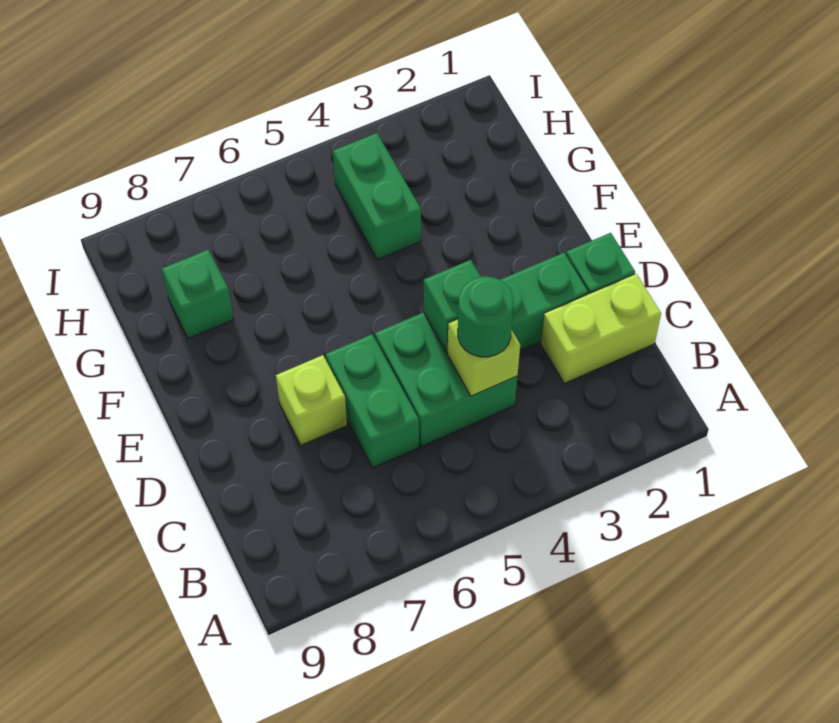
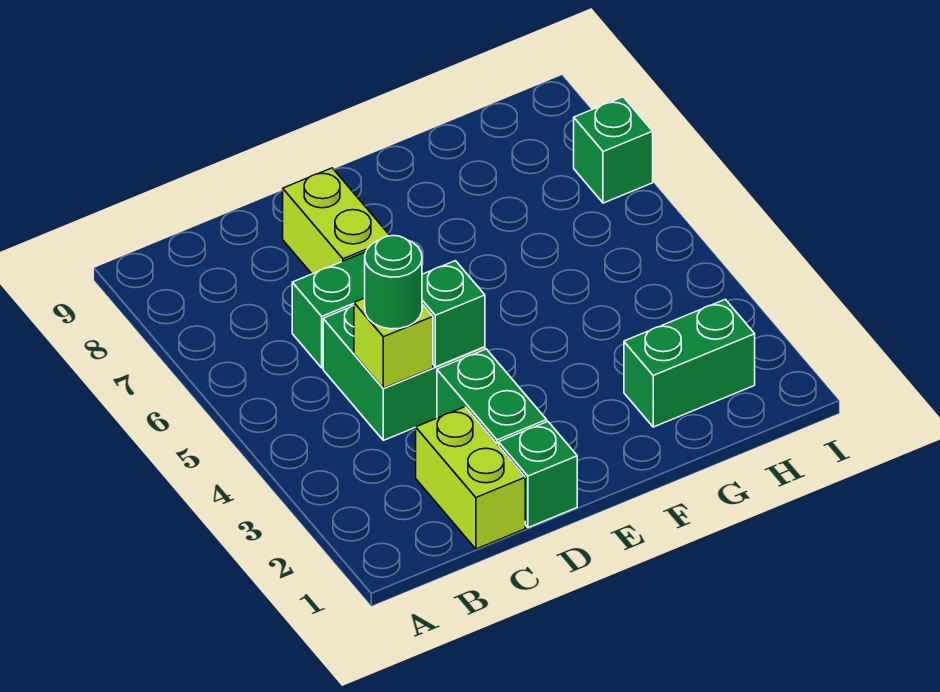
lime brick D7 level 1 -> lime brick D7:D8 level 1
green brick G4:H4 level 1 -> green brick G2:H2 level 1
green brick G8 level 1 -> green brick I7 level 1

